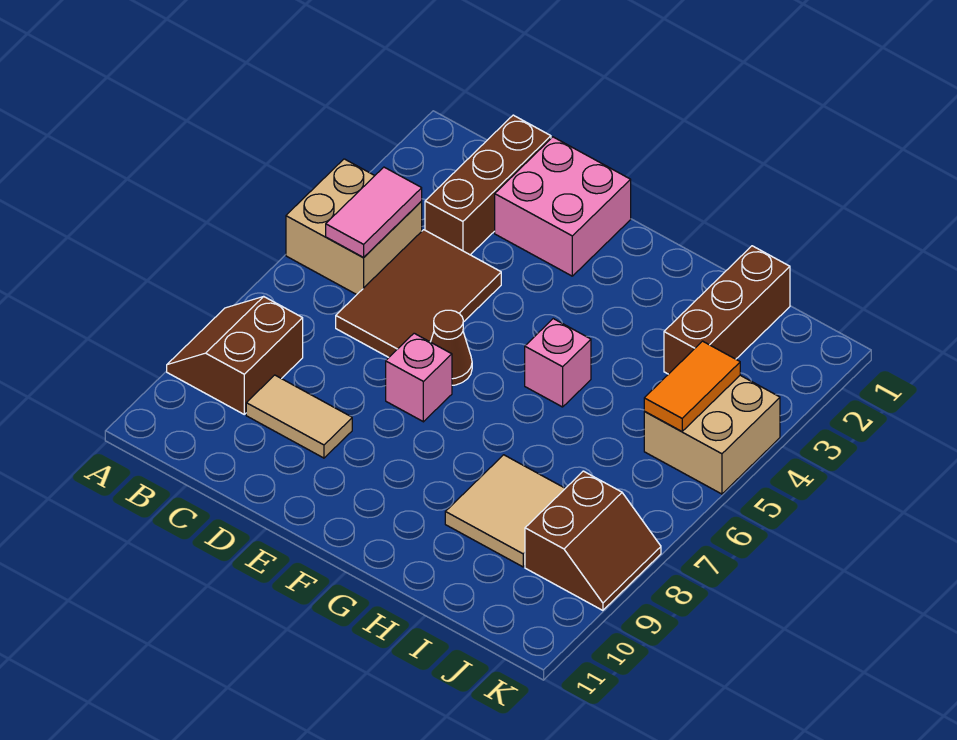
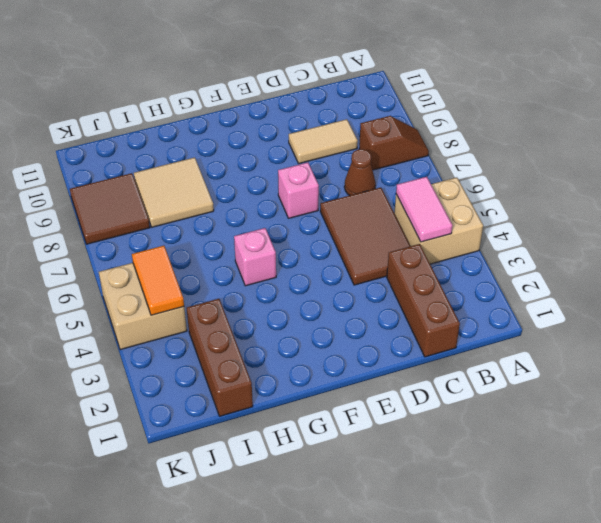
brown slope A8:B9 level 1 top B -> brown slope A8:B8 level 1 top B
pink brick D1:E2 level 1 -> none
brown cone E6 level 1 -> brown cone C7 level 1
brown slope J8:K9 level 1 top J -> brown tile J8:K9 level 1

